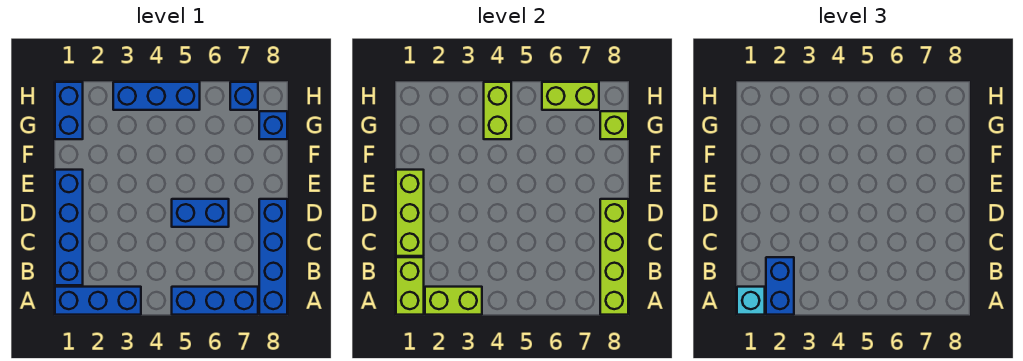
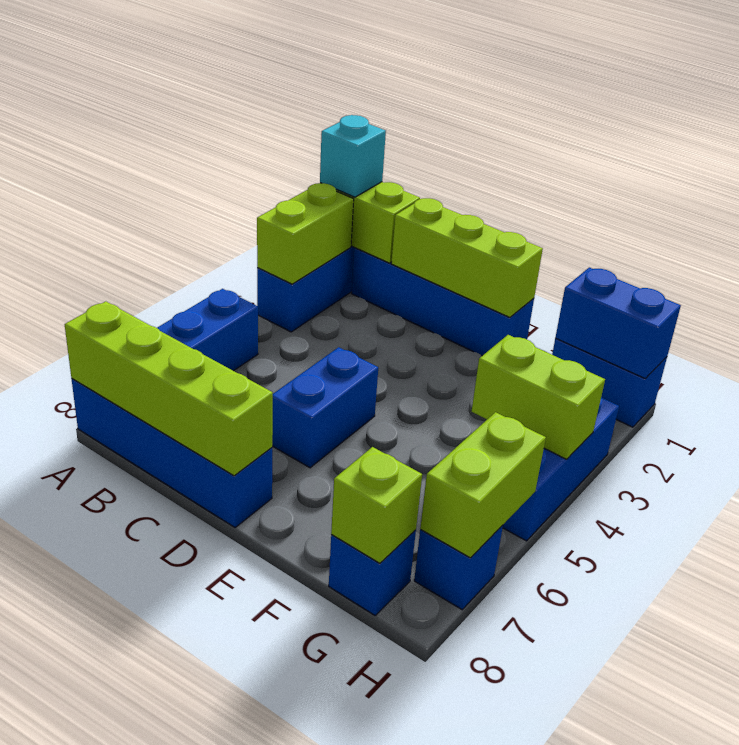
blue brick A2:B2 level 3 -> blue brick G1:H1 level 2

